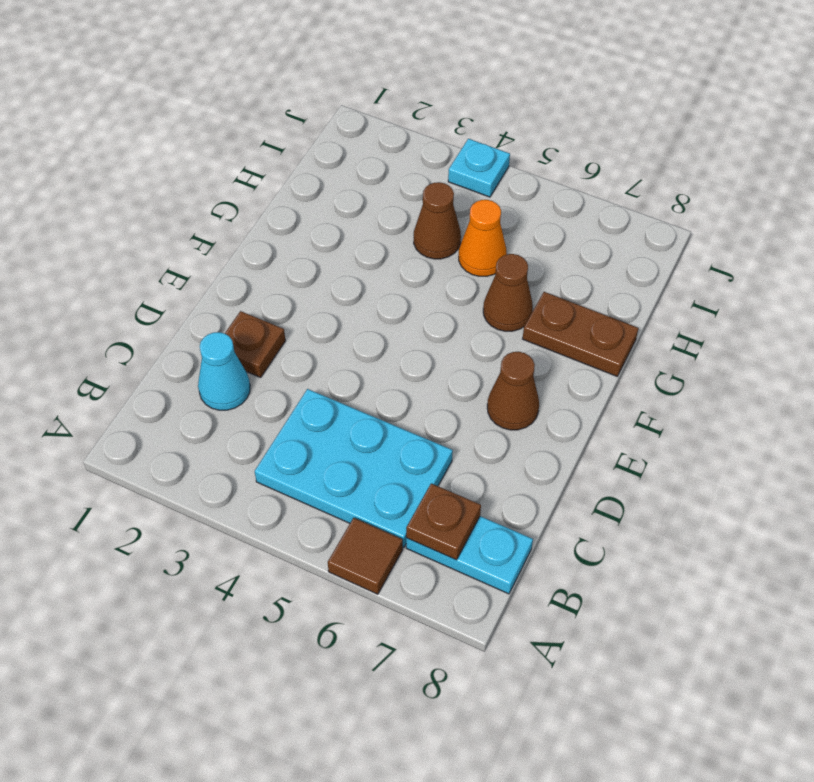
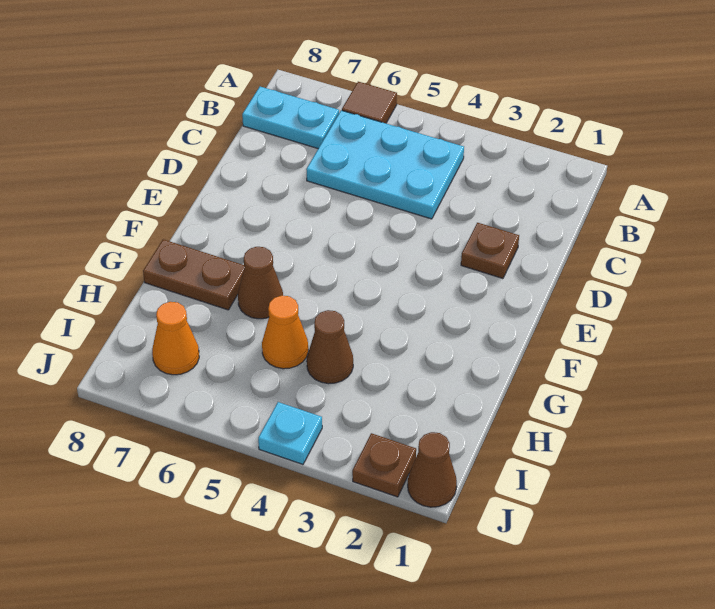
brown plate B7 level 2 -> brown plate J2 level 1
cyan cone C2 level 1 -> none
brown cone E7 level 1 -> brown cone J1 level 1
none -> orange cone I7 level 1

